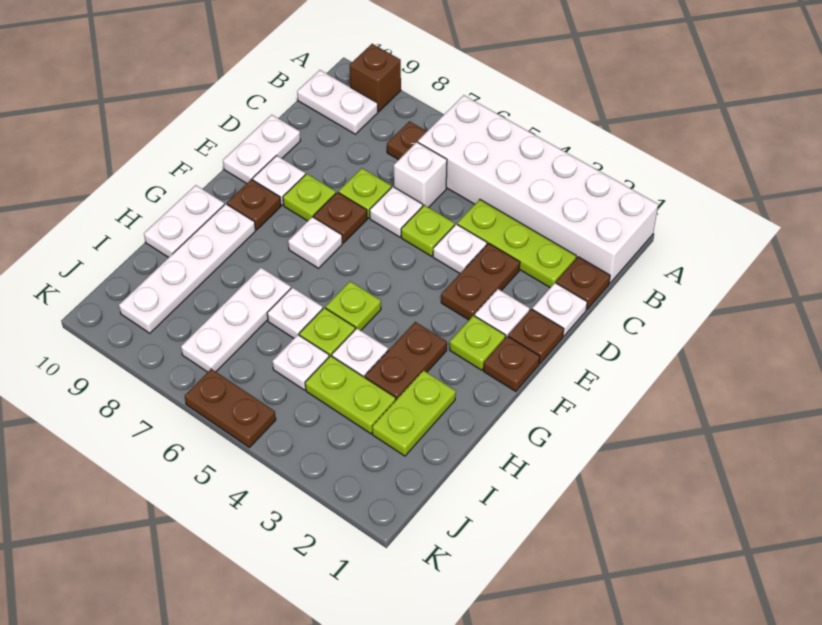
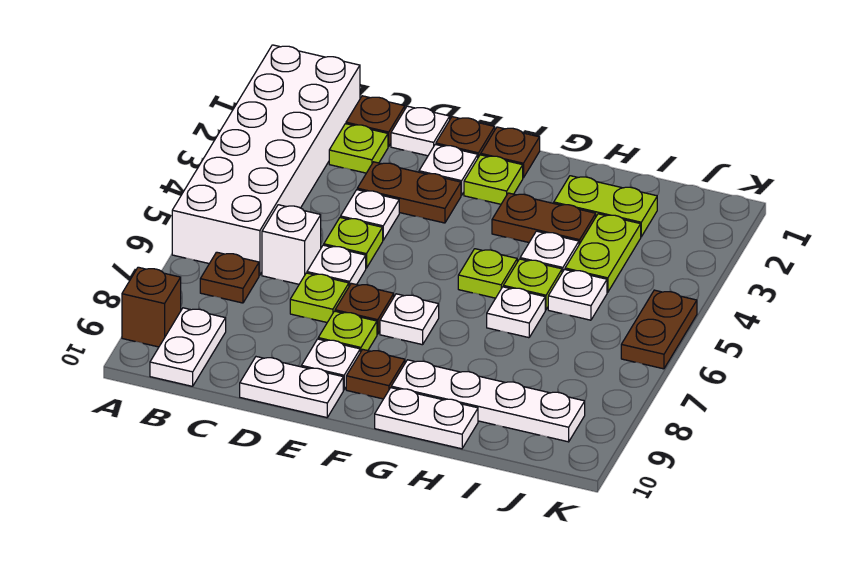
lime plate C2:C4 level 1 -> lime plate C2 level 1
white plate H7:J7 level 1 -> none

